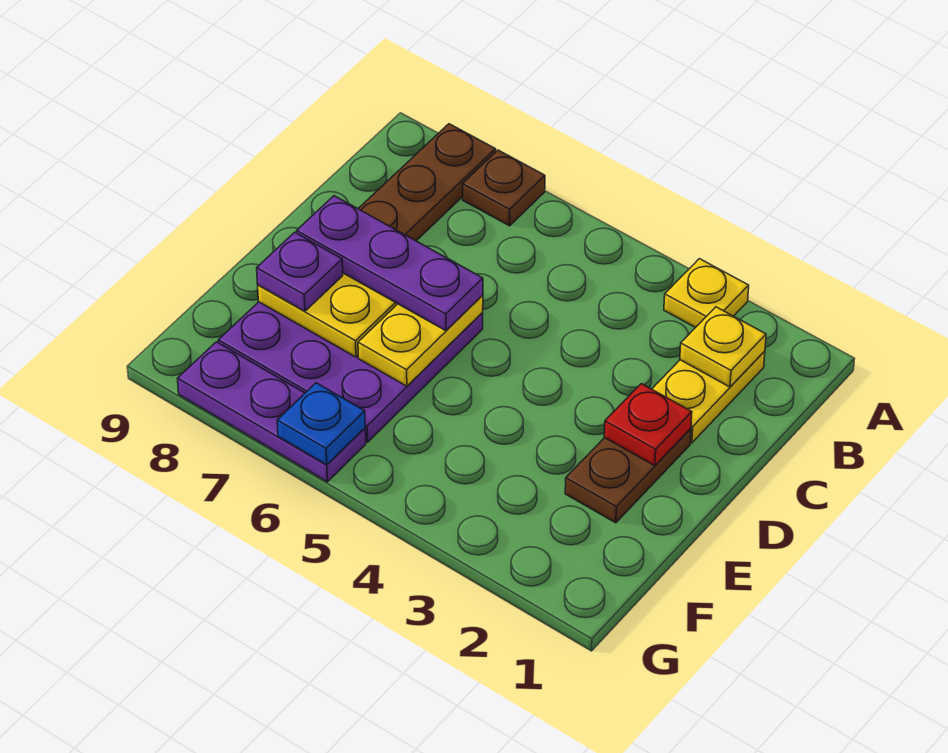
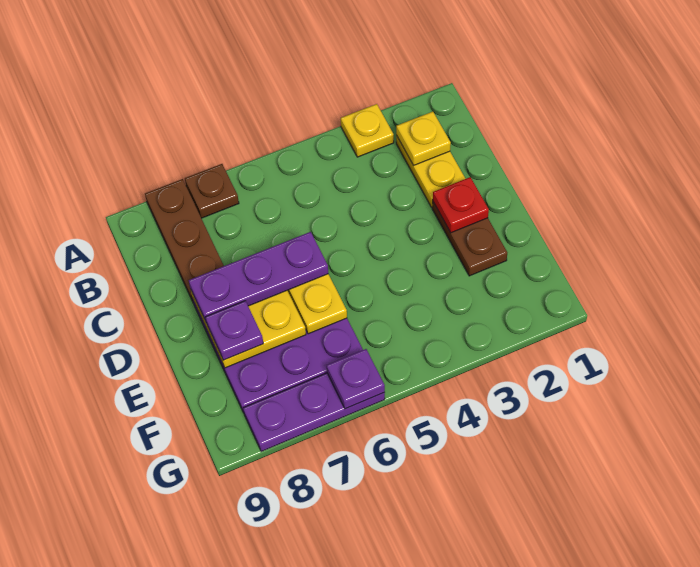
blue plate G6 level 2 -> purple plate G6 level 2

